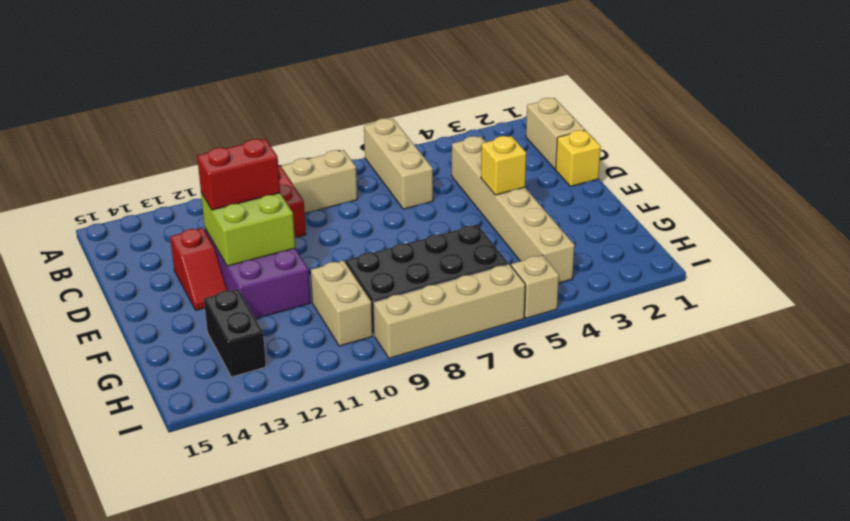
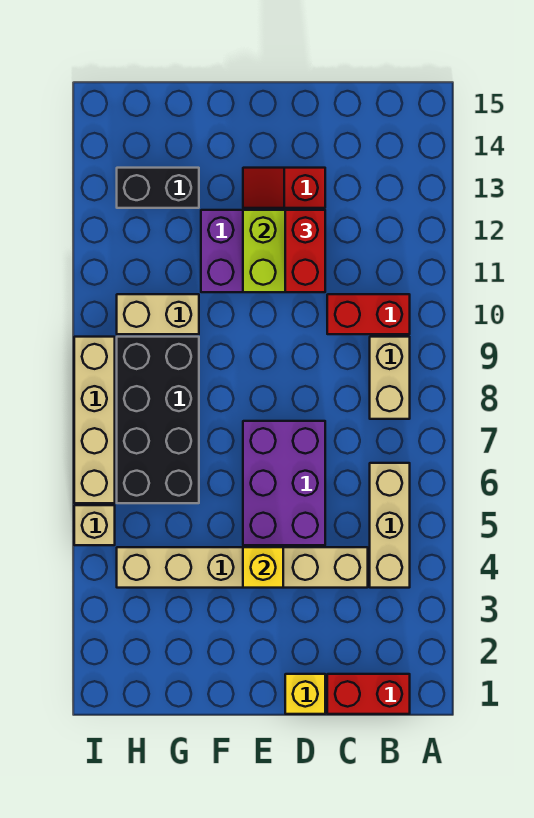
tan brick A6:C6 level 1 -> tan brick B4:B6 level 1
tan brick B1:C1 level 1 -> red brick B1:C1 level 1
none -> purple brick D5:E7 level 1

